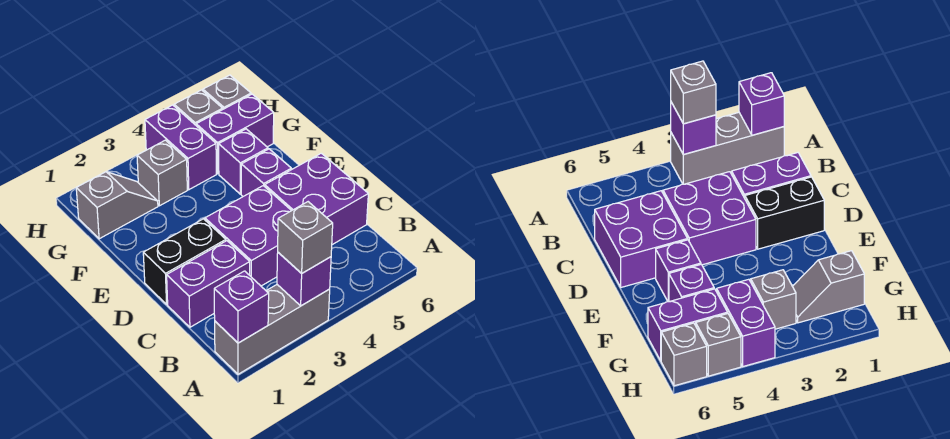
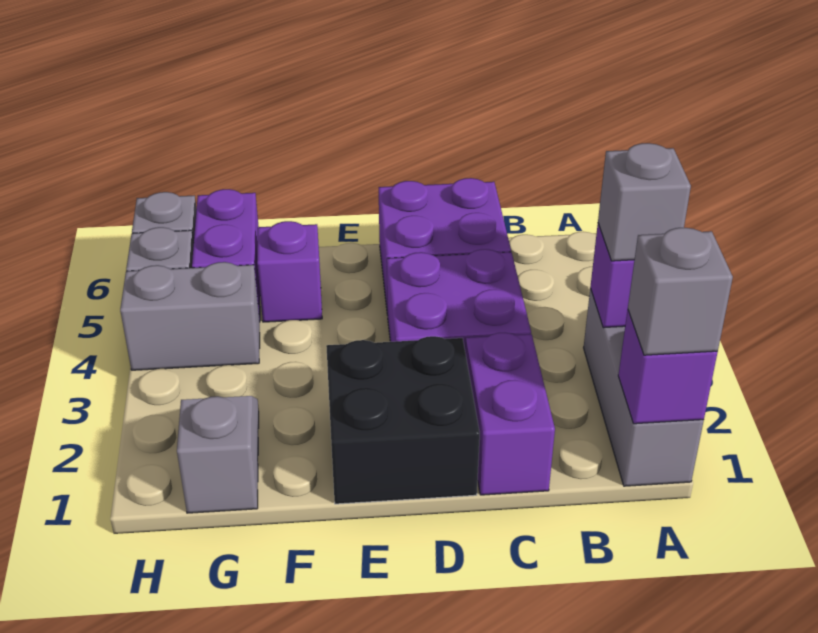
black brick D1:D2 level 1 -> black brick D1:E2 level 1
purple brick E5 level 1 -> none
grey brick G3 level 1 -> grey brick A1 level 3
purple brick G4:H4 level 1 -> grey brick G4:H4 level 1

